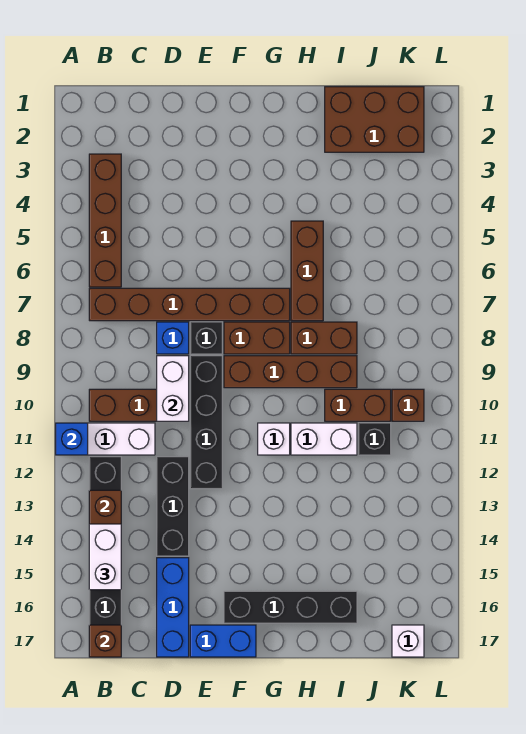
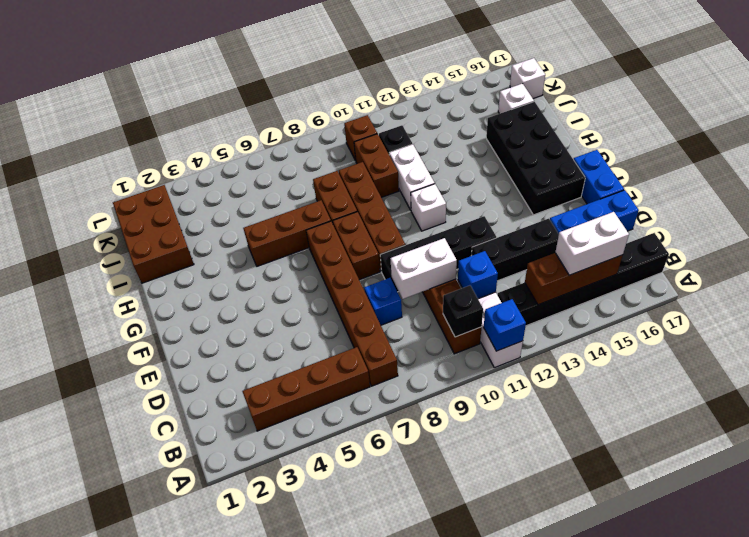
brown brick B17 level 2 -> none
none -> blue brick C11 level 2
black brick E8 level 1 -> black brick B10 level 2
black brick F16:I16 level 1 -> black brick F15:I16 level 1
none -> white brick J16 level 1

